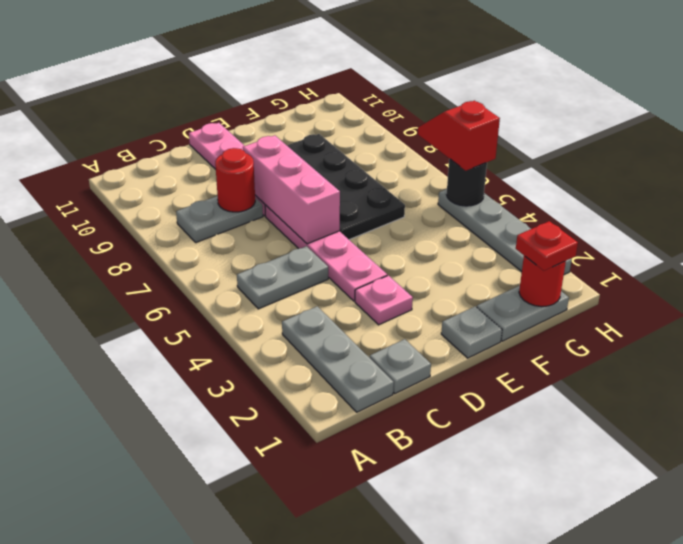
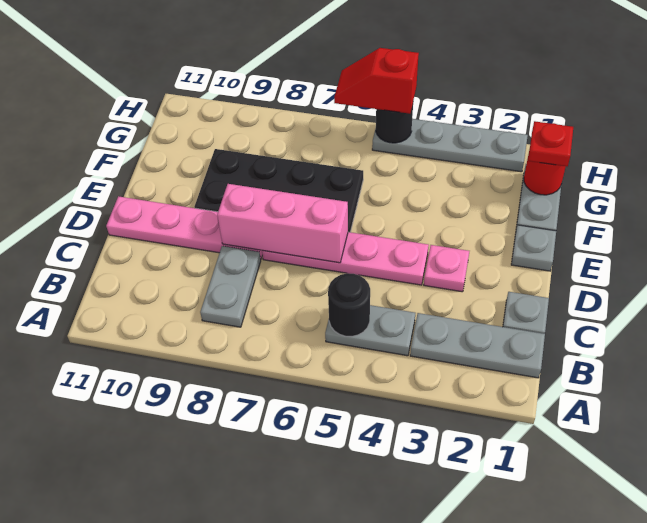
grey plate B5:C5 level 1 -> grey plate B4:B5 level 1
none -> black round brick B5 level 2
red round brick C8 level 2 -> none

